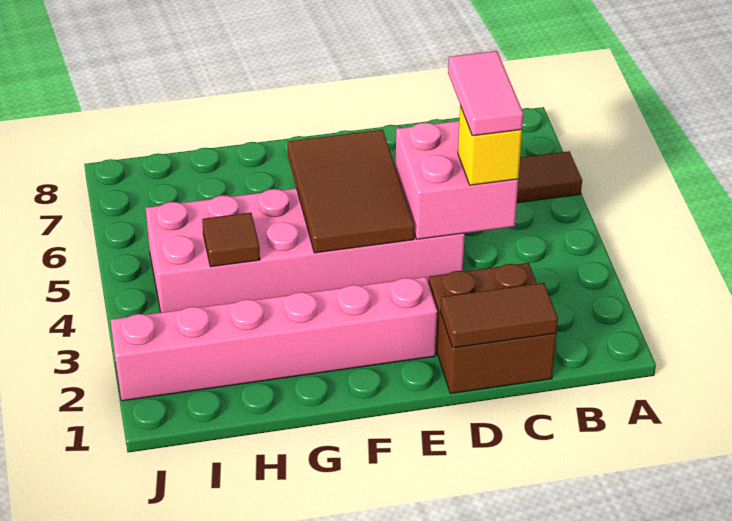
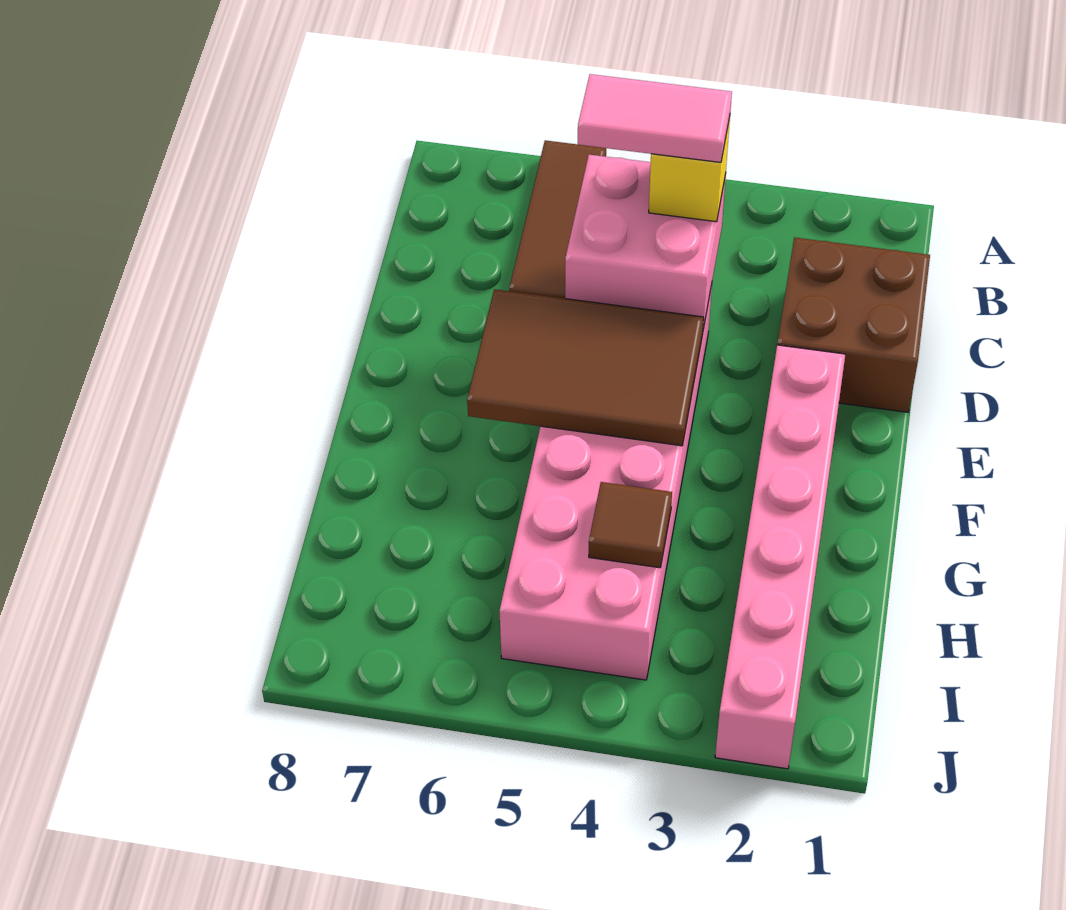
brown tile C1:D1 level 2 -> none

